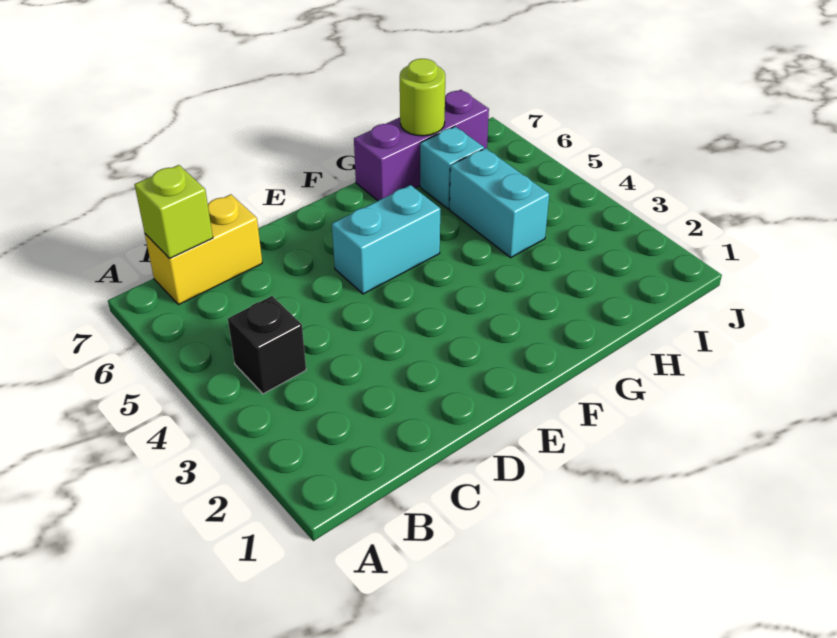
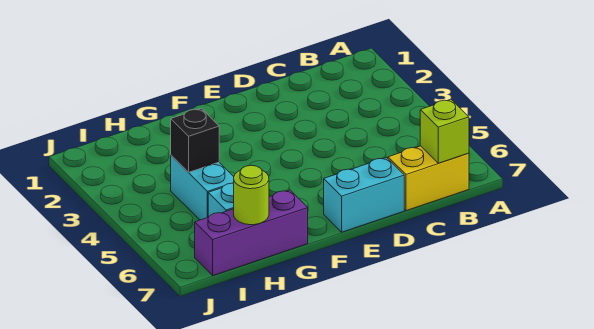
black brick B4 level 1 -> black brick H4 level 2
cyan brick E5:F5 level 1 -> cyan brick D7:E7 level 1

